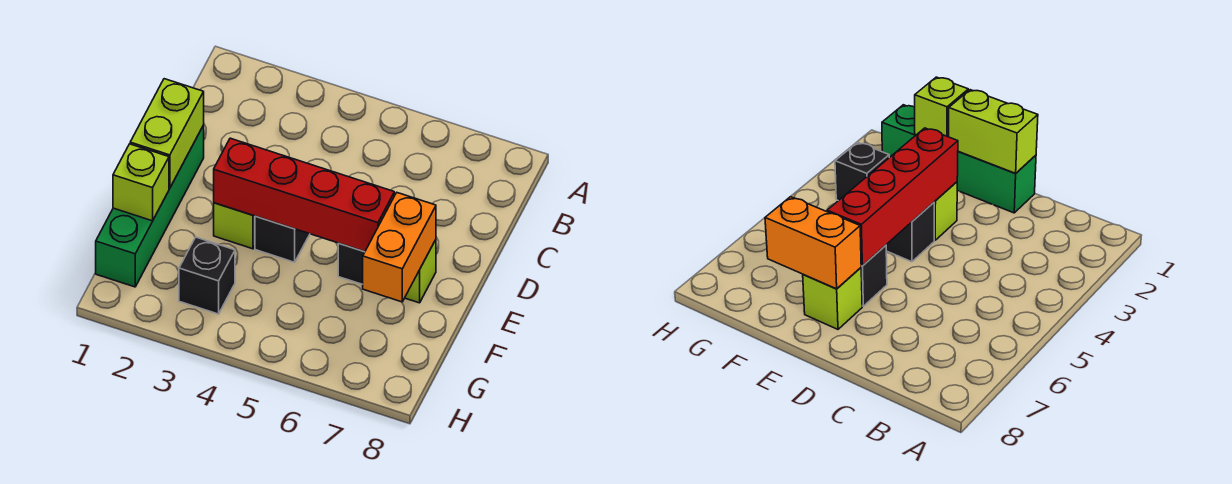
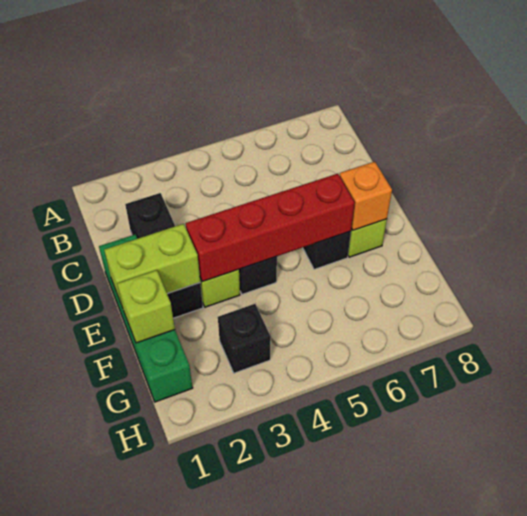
none -> black brick C2:E2 level 1
lime brick D1:E1 level 2 -> lime brick E1:E2 level 2
orange brick E7:F7 level 2 -> orange brick E7 level 2

